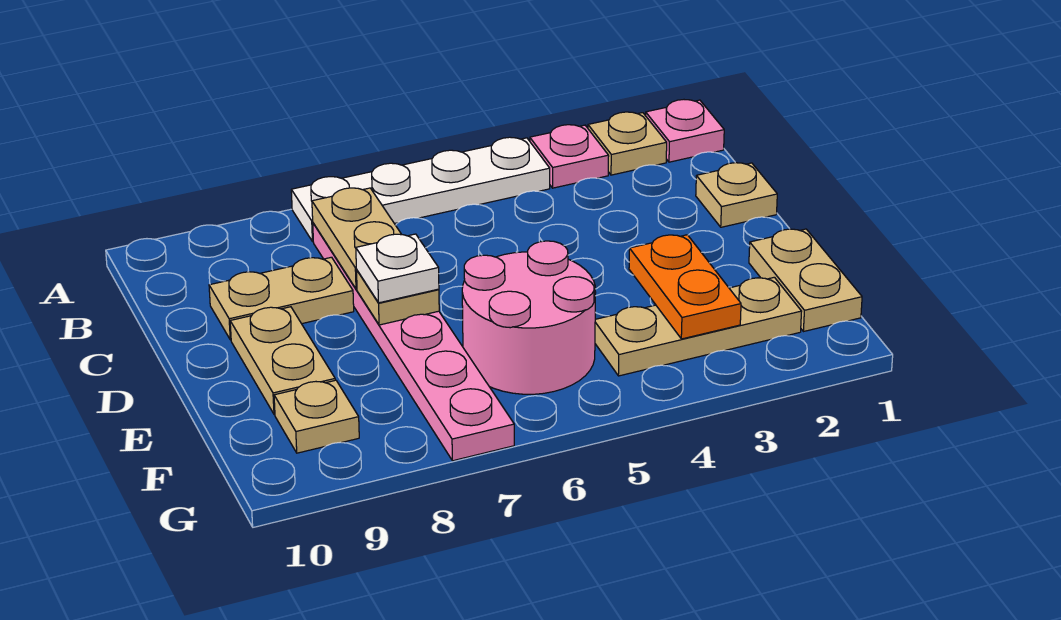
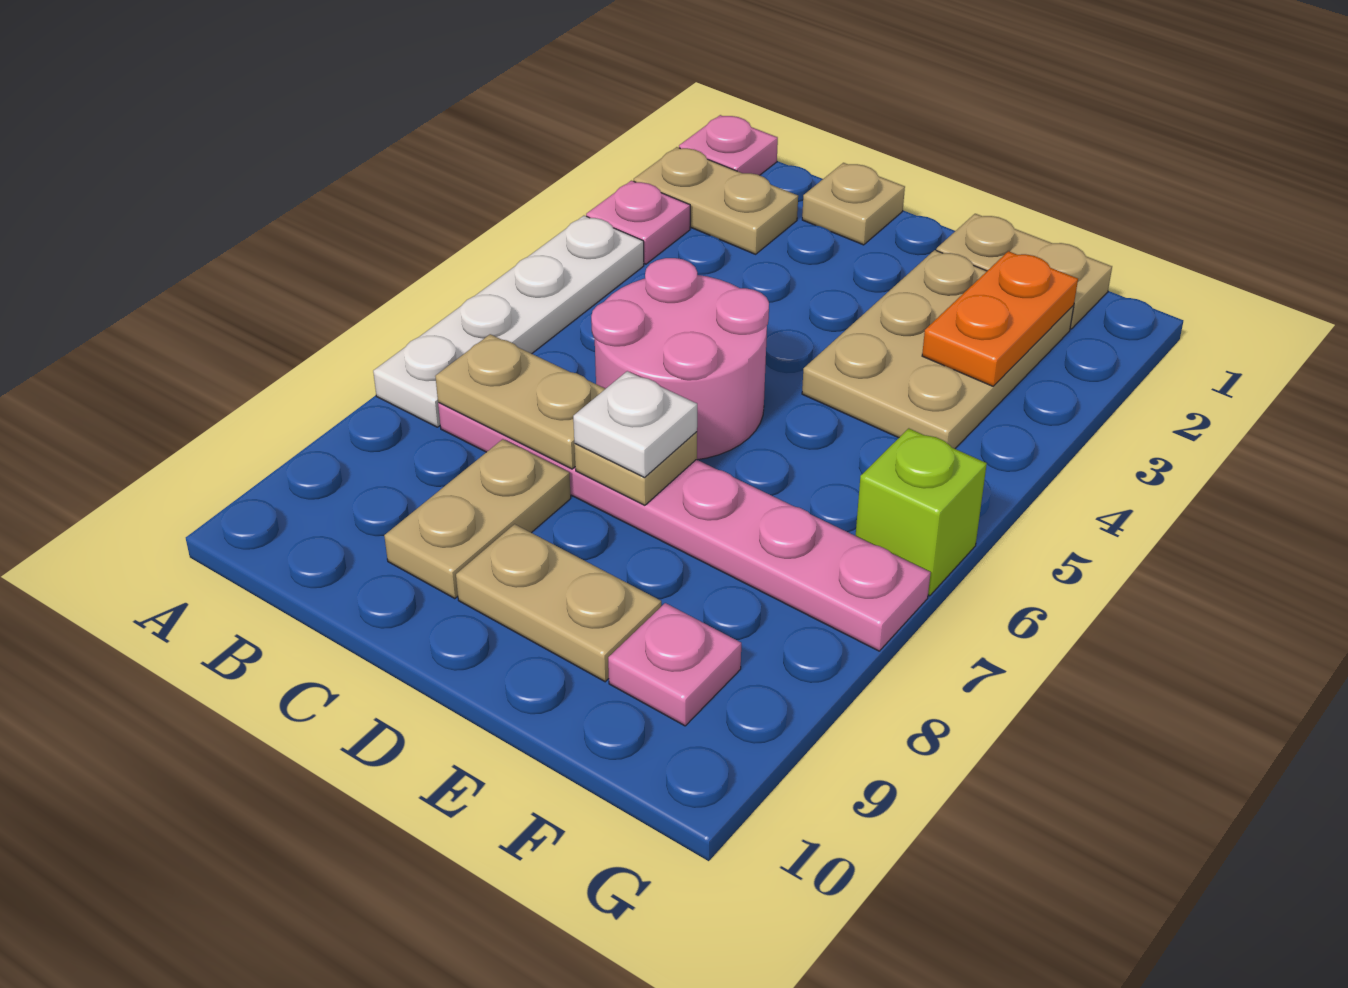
tan plate A2 level 1 -> tan plate A2:B2 level 1
orange plate E3:F3 level 2 -> orange plate F2:F3 level 2
pink round brick E5:F6 level 1 -> pink round brick C5:D6 level 1
tan plate F2:F4 level 1 -> tan plate E2:F4 level 1
tan plate F9 level 1 -> pink plate F9 level 1
none -> lime brick G6 level 1

